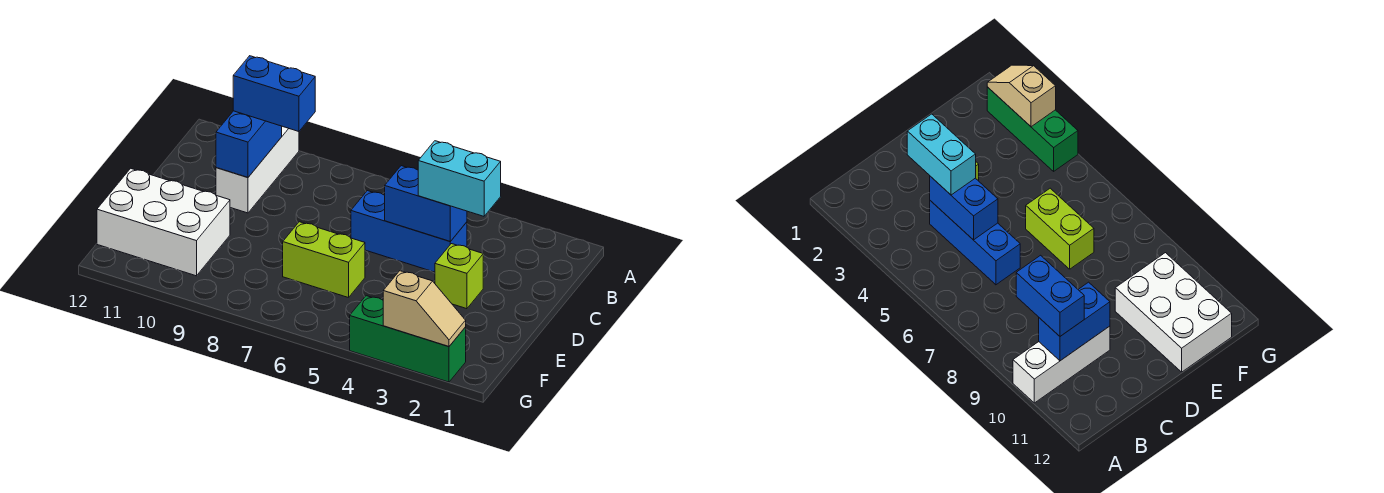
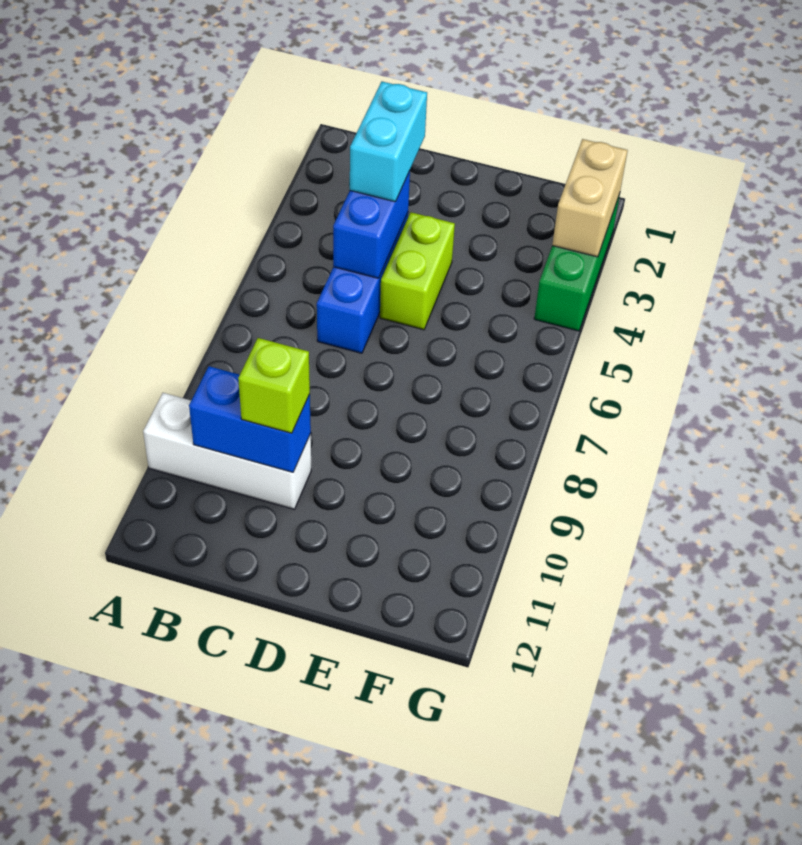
blue brick B9:B10 level 3 -> none
lime brick D3 level 1 -> lime brick C10 level 3
lime brick E6:E7 level 1 -> lime brick D4:D5 level 1
white brick E10:F12 level 1 -> none
tan slope G2:G3 level 2 top 3 -> tan brick G2:G3 level 2

